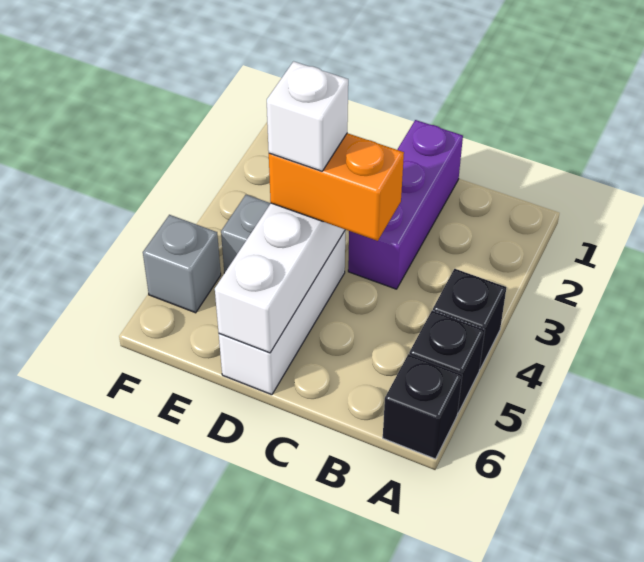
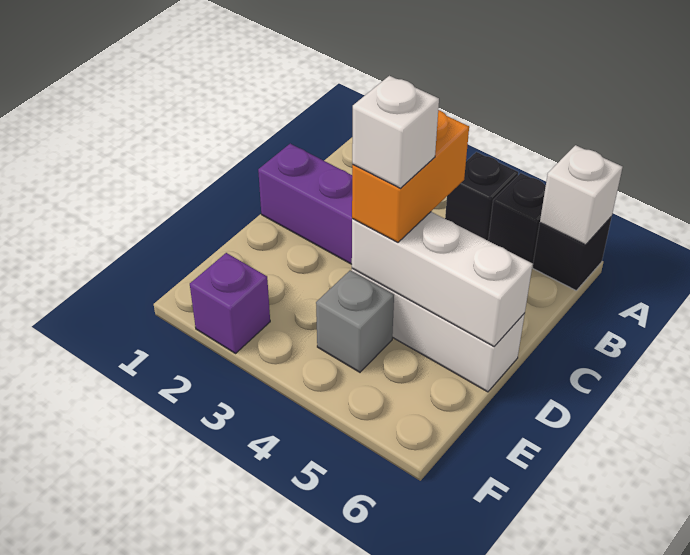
none -> white brick A6 level 2
none -> purple brick F2 level 1
grey brick F5 level 1 -> none

